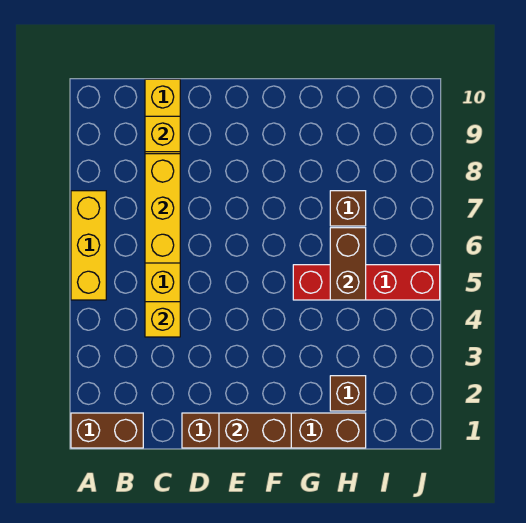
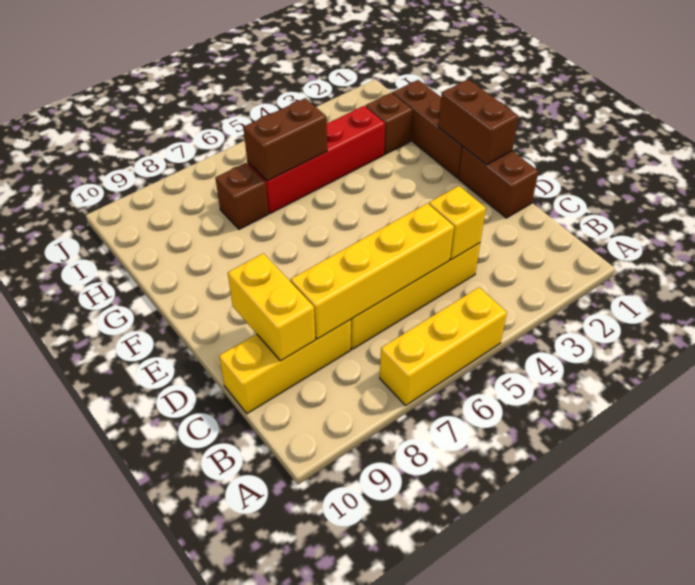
brown brick A1:B1 level 1 -> none
yellow brick C6:C8 level 2 -> yellow brick C5:C8 level 2
yellow brick C9 level 2 -> yellow brick C9:D9 level 2
red brick G5:J5 level 1 -> red brick H3:H6 level 1

